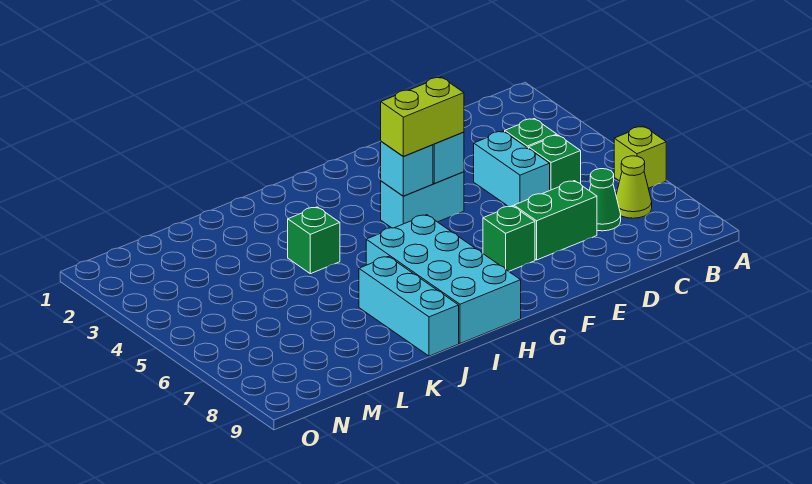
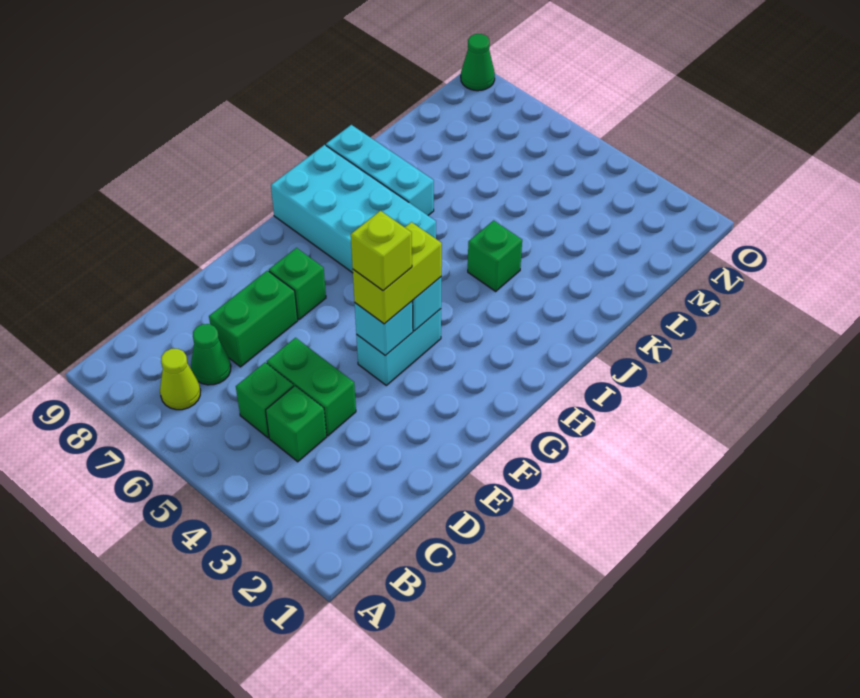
lime brick A6 level 1 -> lime brick F4 level 4
cyan brick D4:D5 level 1 -> green brick D4:D5 level 1
none -> green cone O9 level 1

